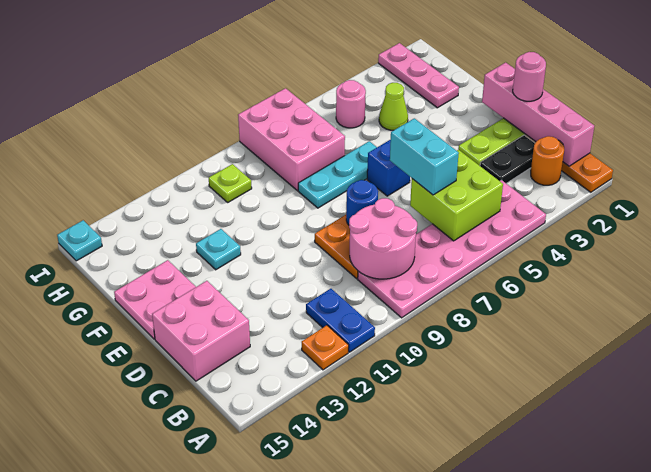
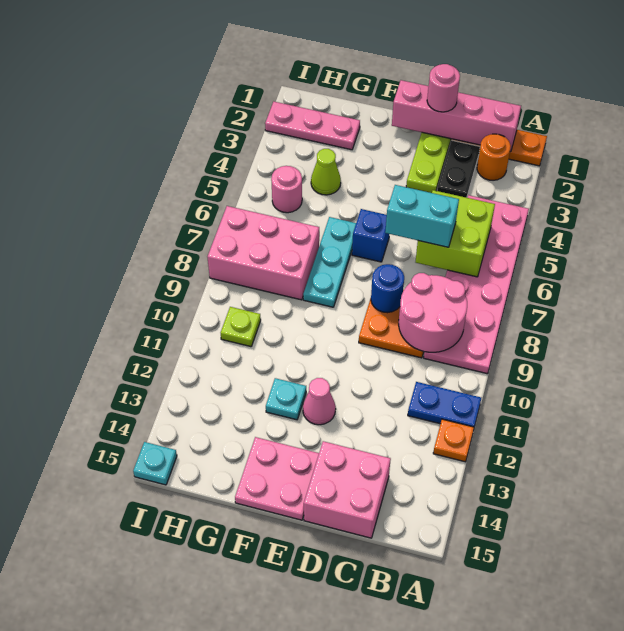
none -> pink cone E12 level 1

